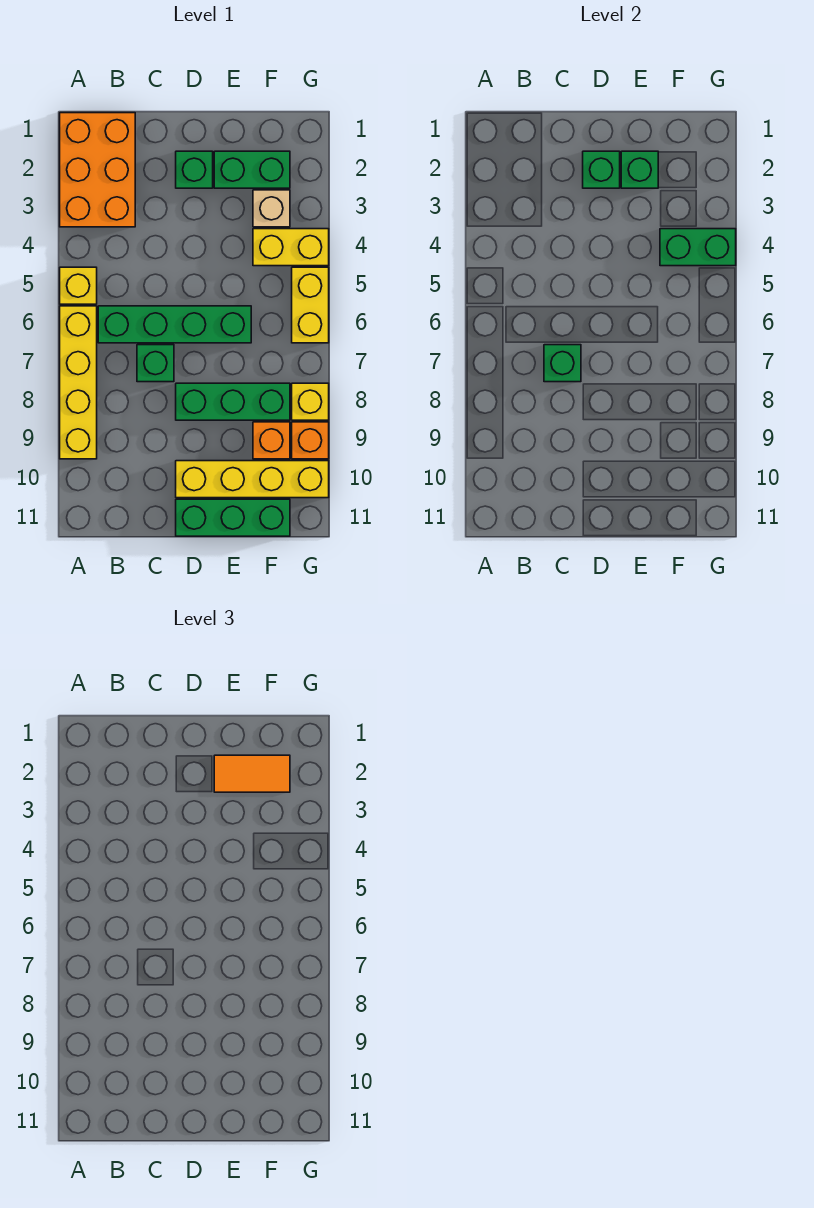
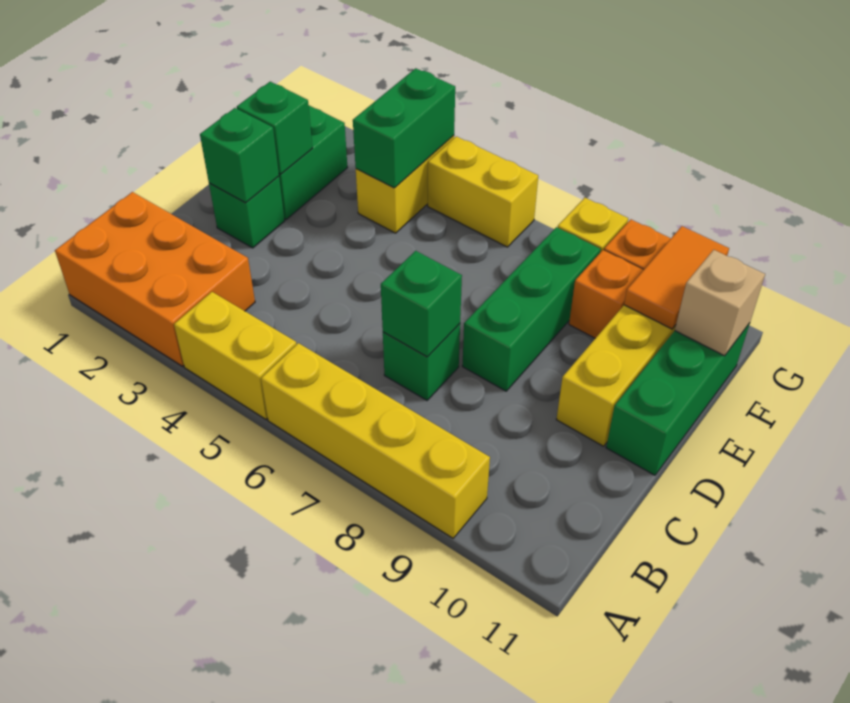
yellow brick A5 level 1 -> yellow brick A4:A5 level 1
green brick B6:E6 level 1 -> none
orange tile E2:F2 level 3 -> orange tile F10:G10 level 2
tan brick F3 level 1 -> tan brick F11 level 2

